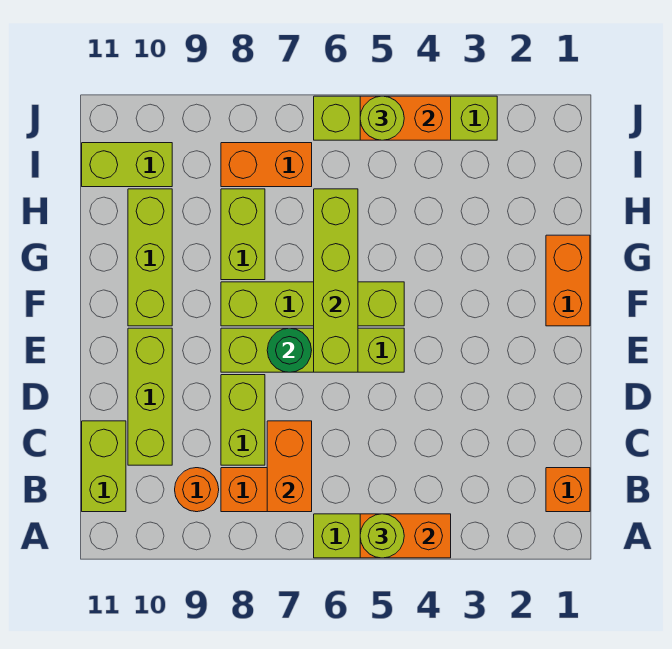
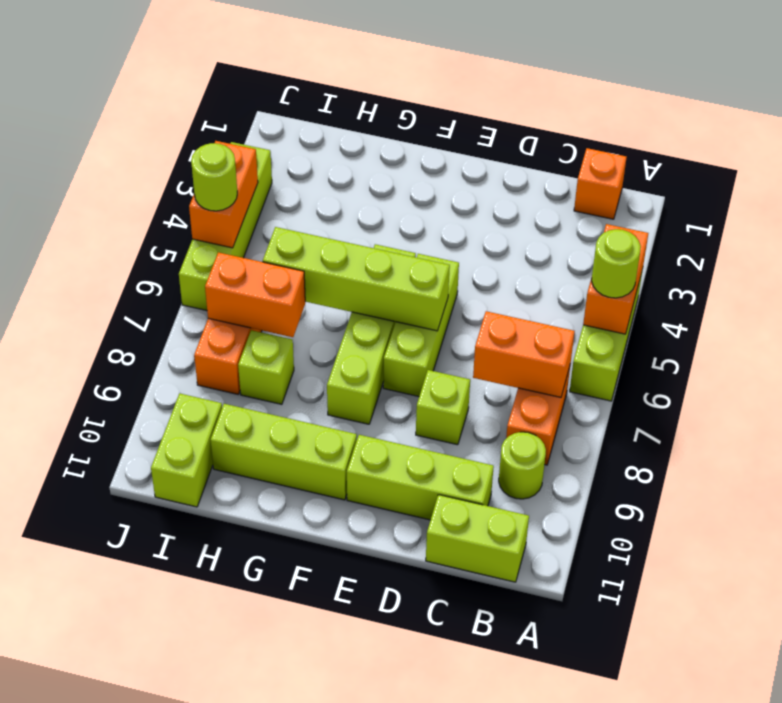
orange round brick B9 level 1 -> lime round brick B9 level 1
lime brick C8:D8 level 1 -> lime brick D8 level 1
lime brick E5:E8 level 1 -> lime brick E5:E7 level 1
green round brick E7 level 2 -> none
orange brick F1:G1 level 1 -> orange brick H7:I7 level 2
lime brick G8:H8 level 1 -> lime brick H8 level 1

